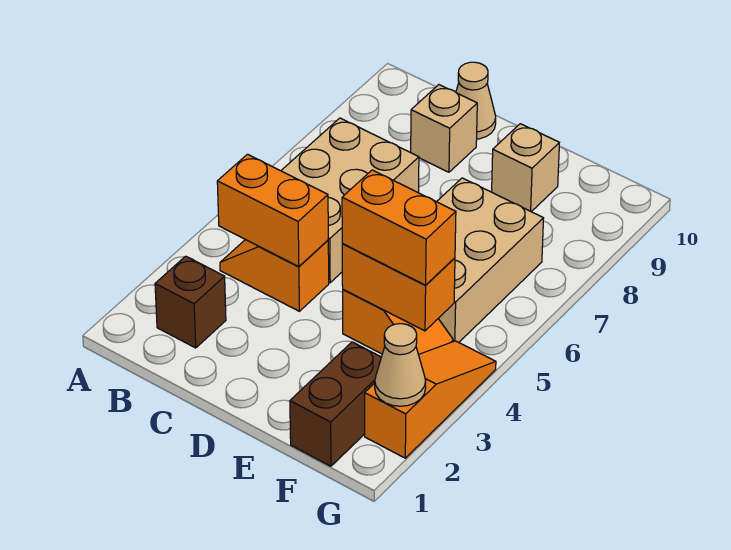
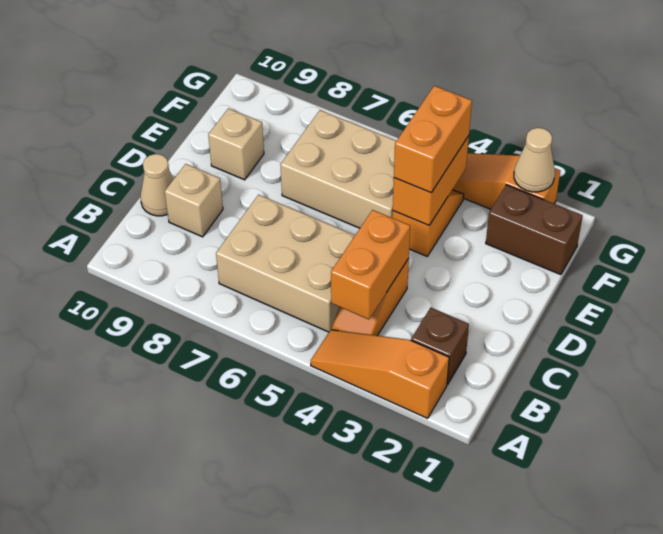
none -> orange slope A2:A4 level 1 top 2

